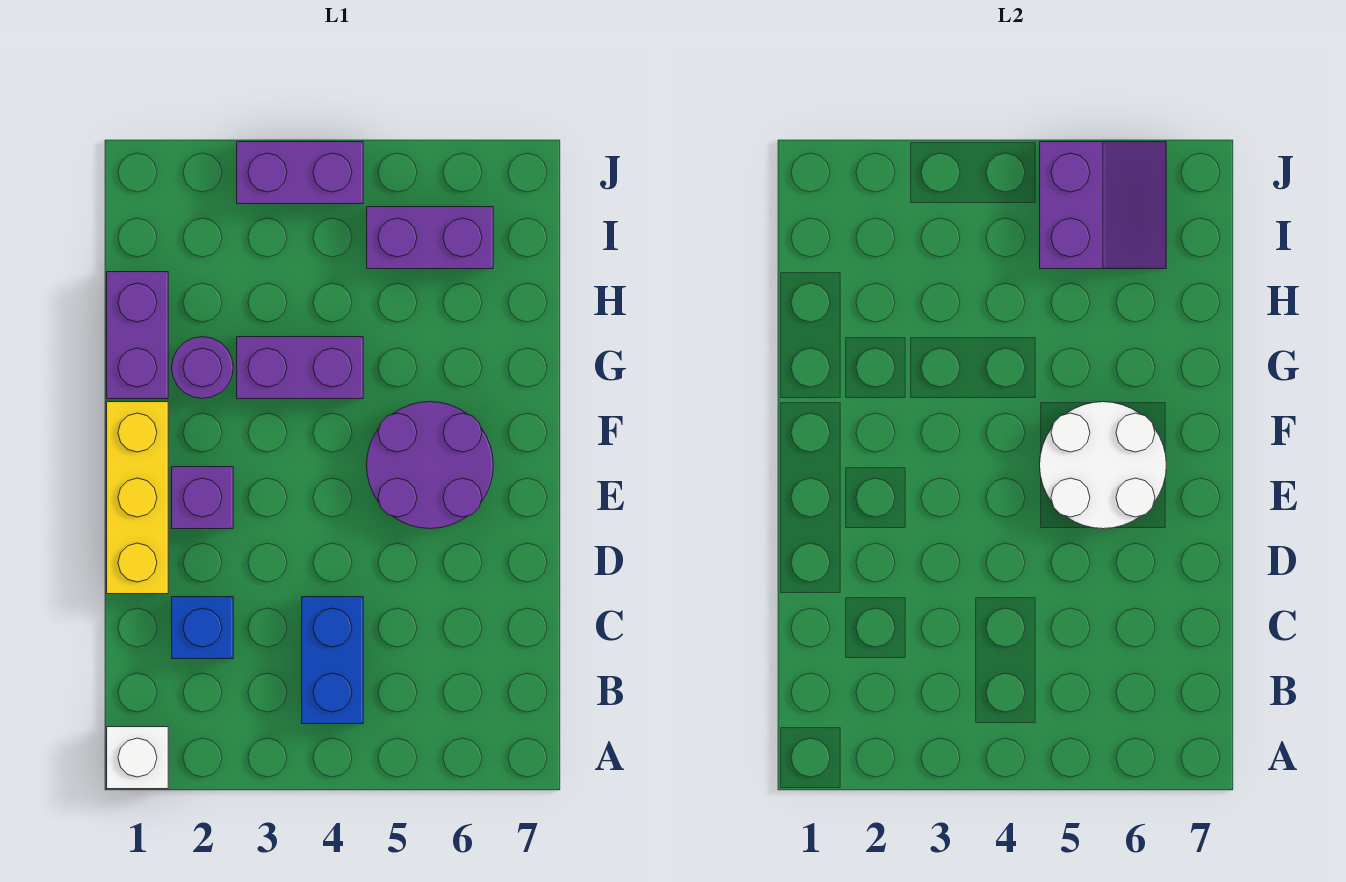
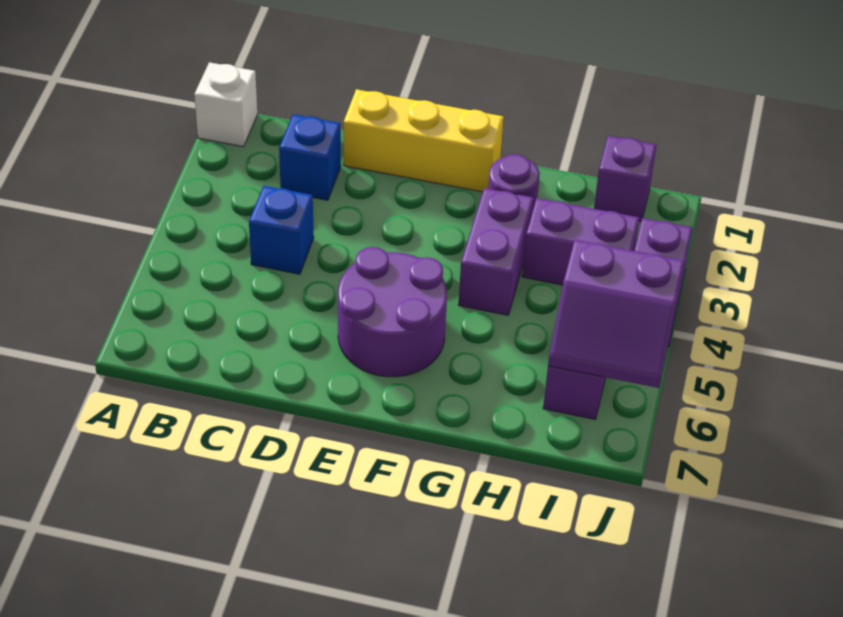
blue brick B4:C4 level 1 -> blue brick C4 level 1
purple brick E2 level 1 -> purple brick I1 level 1
white round brick E5:F6 level 2 -> none
purple brick G1:H1 level 1 -> purple brick H3:I3 level 1

